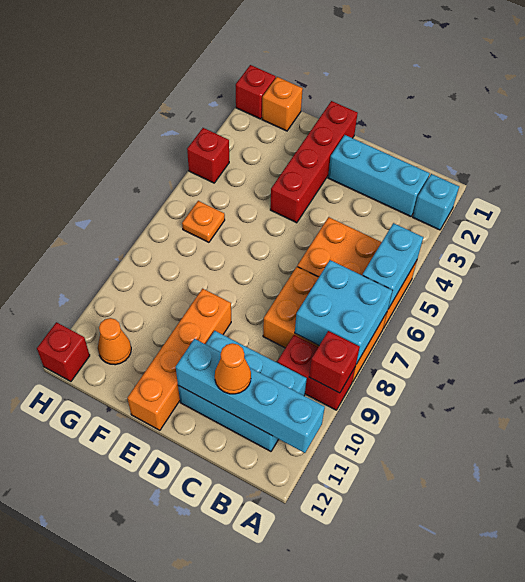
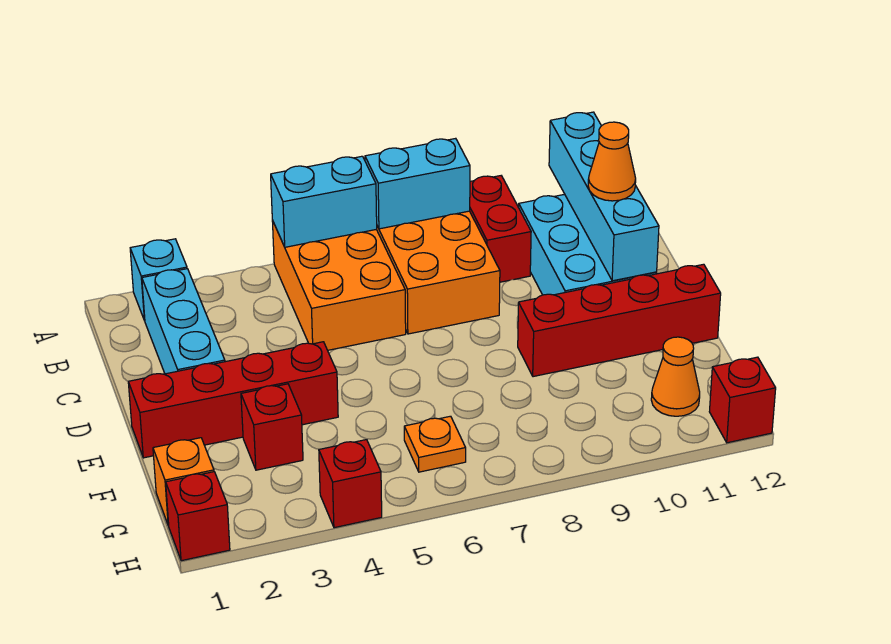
cyan brick A7:B8 level 2 -> cyan brick A7:A8 level 2
red brick A9 level 2 -> red brick F3 level 1
orange brick E9:E12 level 1 -> red brick E9:E12 level 1

